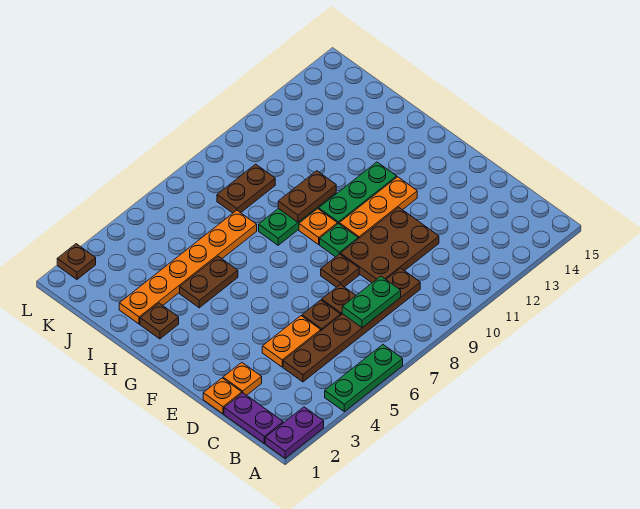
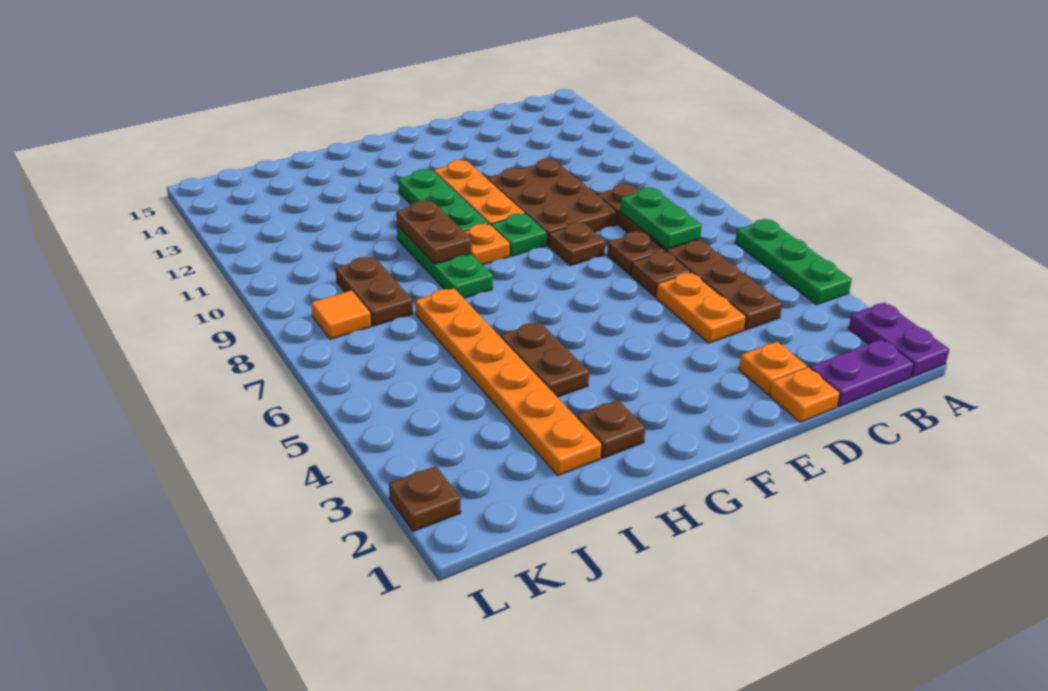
none -> orange tile K8 level 1

